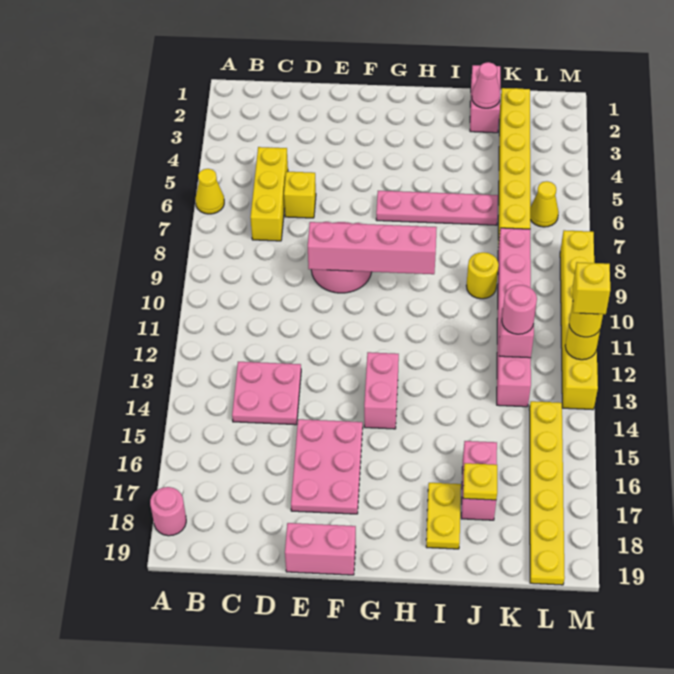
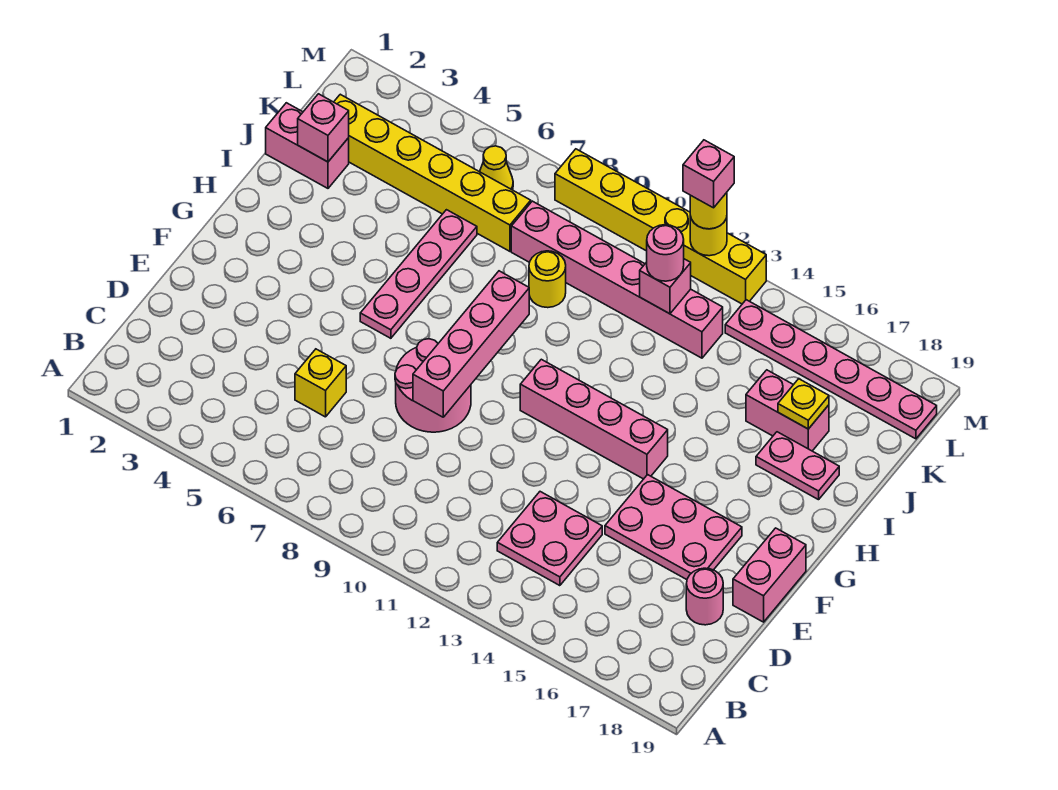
yellow cone A6 level 1 -> none
pink round brick A18 level 1 -> pink round brick D18 level 1
yellow brick C5:C7 level 1 -> none
pink brick G13:G14 level 1 -> pink brick G11:G14 level 1
yellow plate I17:I18 level 1 -> pink plate I17:I18 level 1
pink cone J2 level 2 -> pink brick J2 level 2
yellow plate L14:L19 level 1 -> pink plate L14:L19 level 1
yellow brick M12 level 4 -> pink brick M12 level 4

